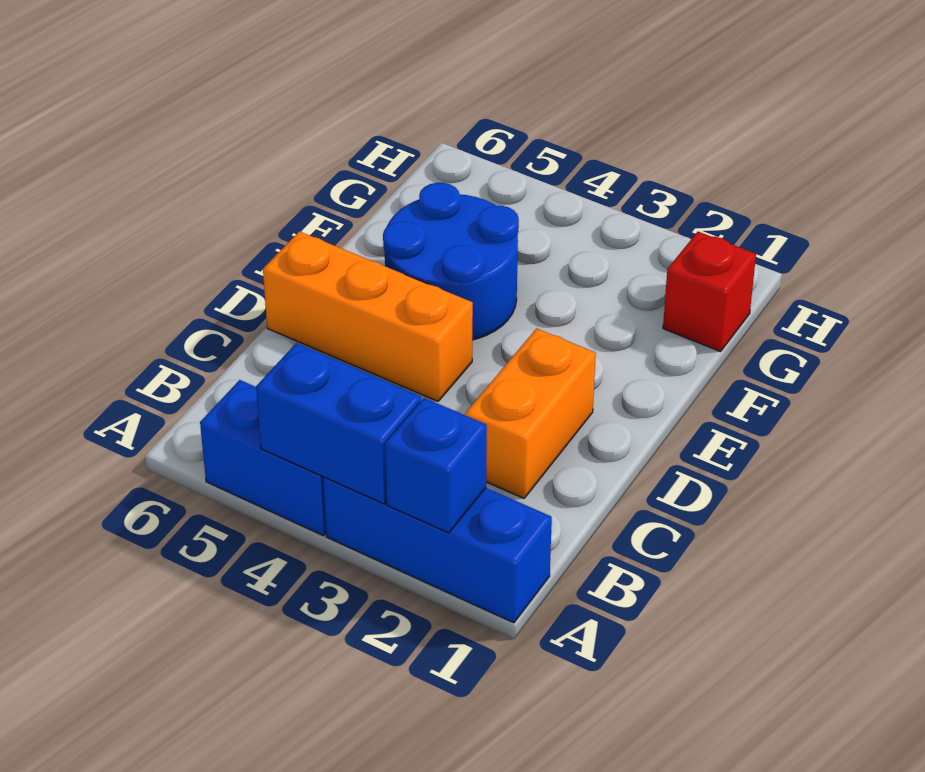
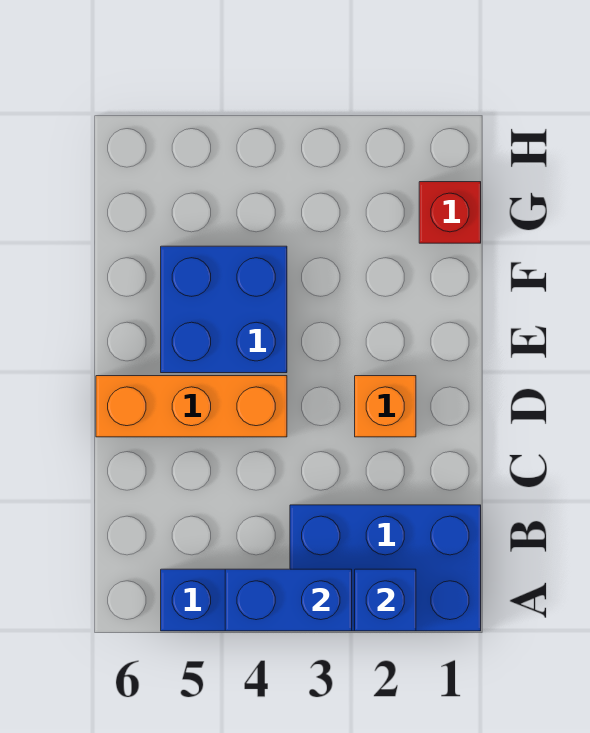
blue brick A1:A3 level 1 -> blue brick A1:B3 level 1
orange brick C2:D2 level 1 -> orange brick D2 level 1
blue round brick E4:F5 level 1 -> blue brick E4:F5 level 1

